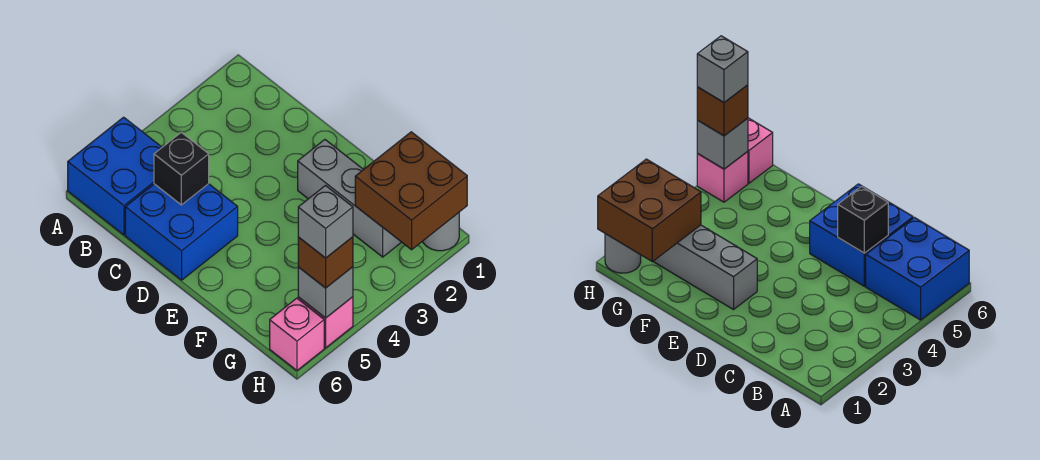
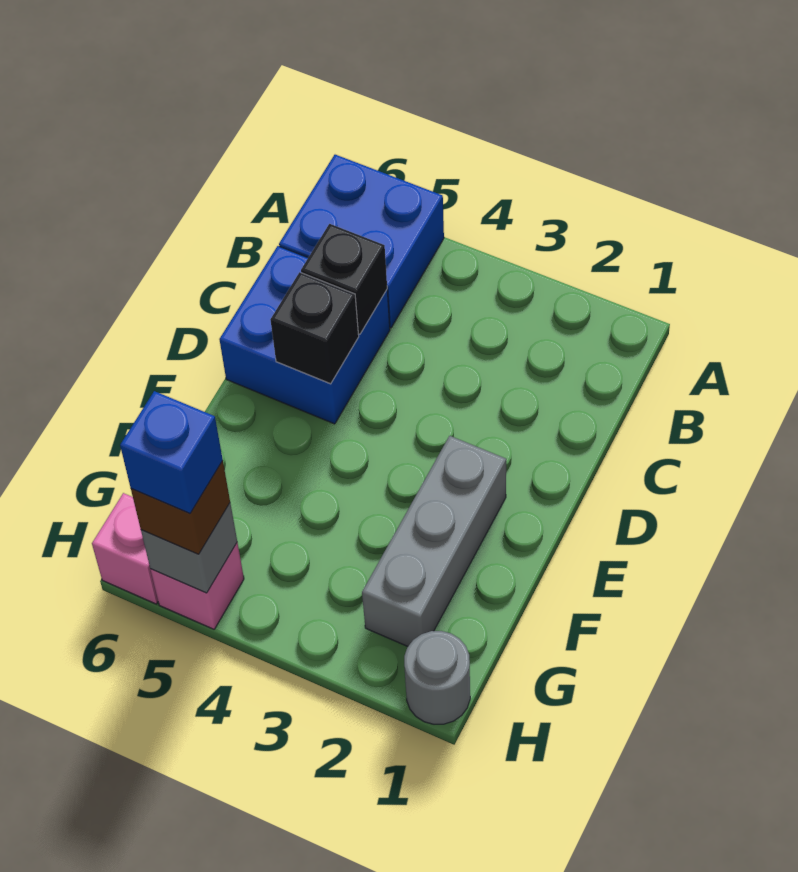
none -> black brick D5 level 2
brown brick G1:H2 level 2 -> none
grey brick H5 level 4 -> blue brick H5 level 4

